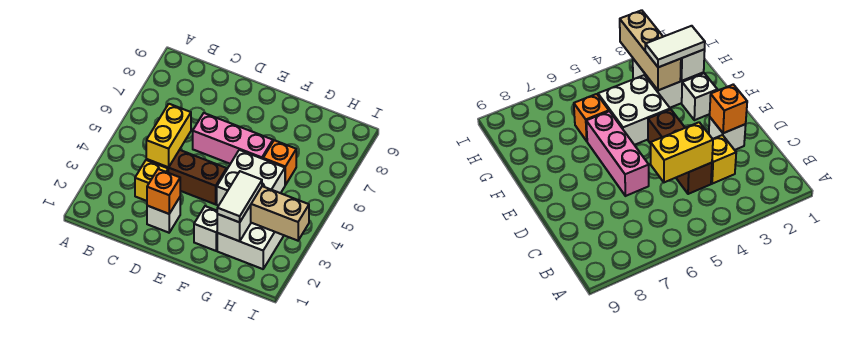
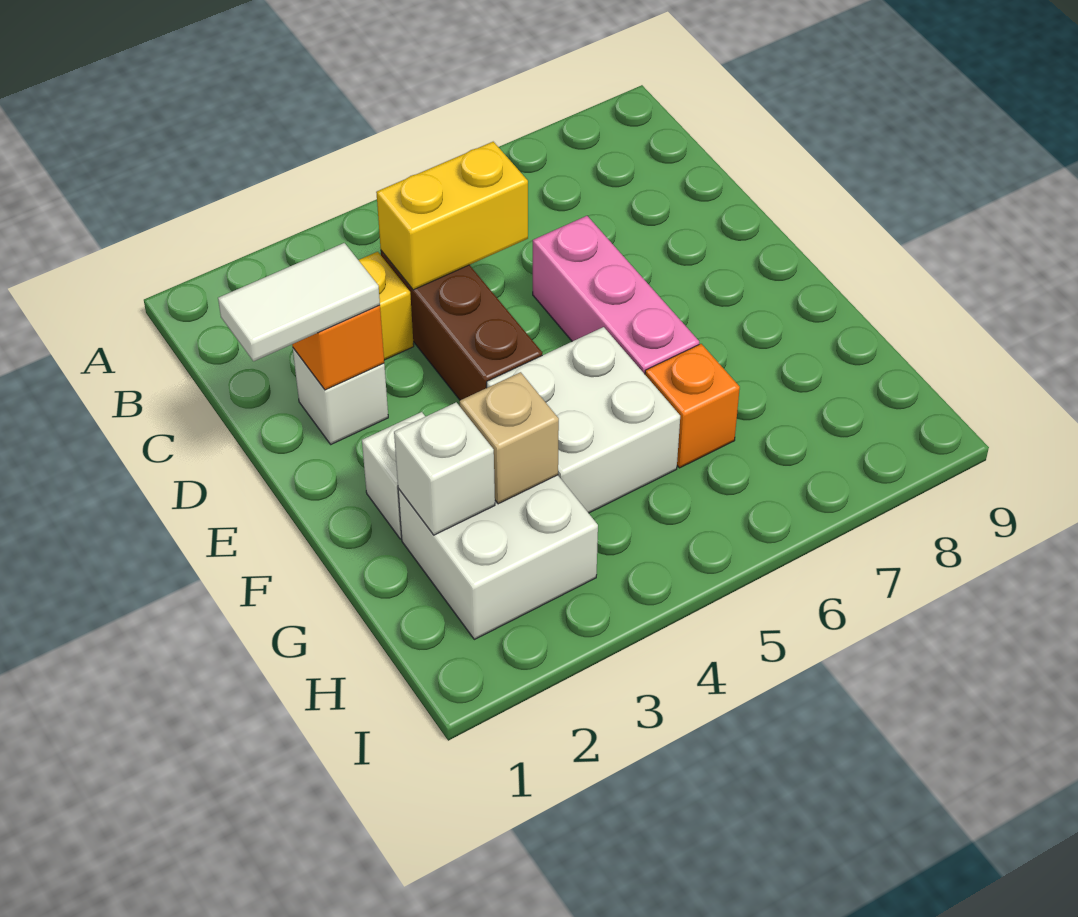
white tile G2:G3 level 3 -> white tile D1:D2 level 3
tan brick G3:I3 level 2 -> tan brick G3 level 2

